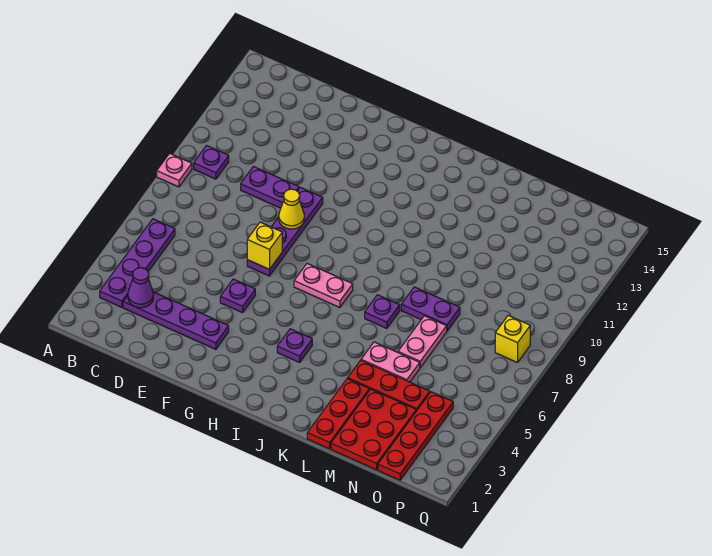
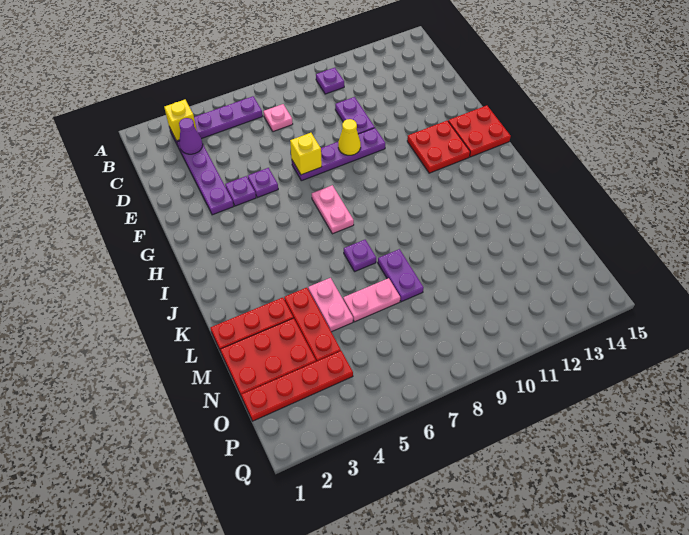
pink plate A9 level 1 -> pink plate C7 level 1
none -> red plate G12:H13 level 1
none -> red plate G14:H15 level 1
purple plate I4 level 1 -> purple plate F4 level 1
yellow brick P8 level 1 -> yellow brick B3 level 2

